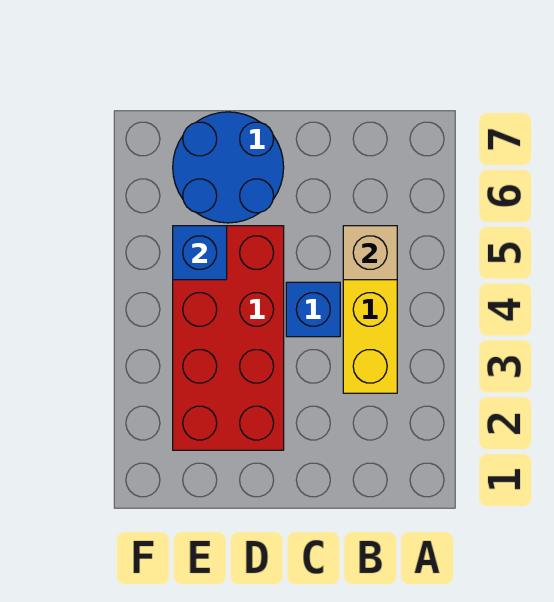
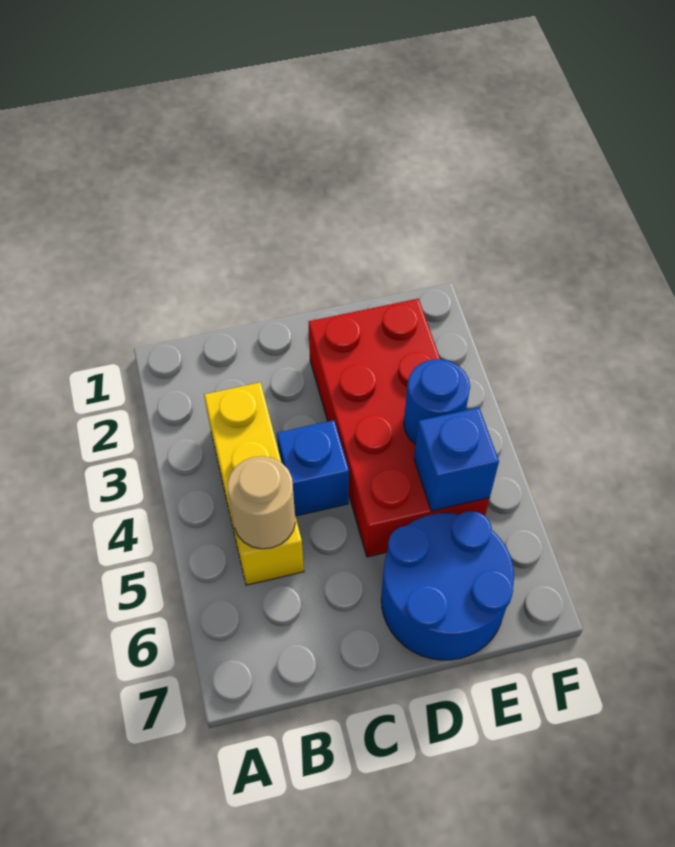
tan brick B5 level 2 -> tan round brick B5 level 2
none -> blue round brick E4 level 2

